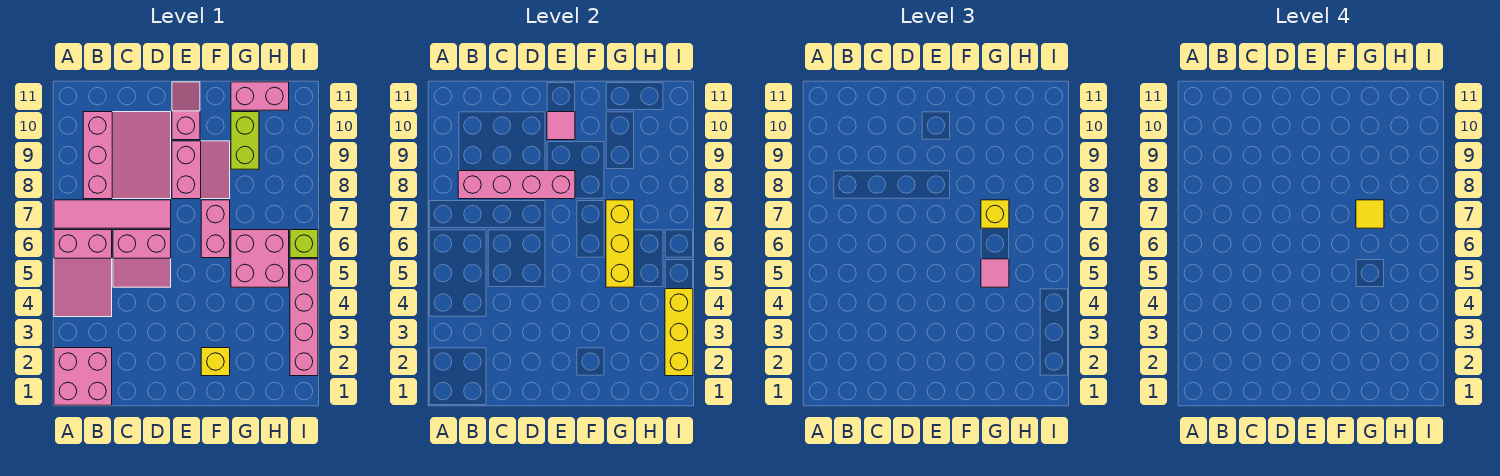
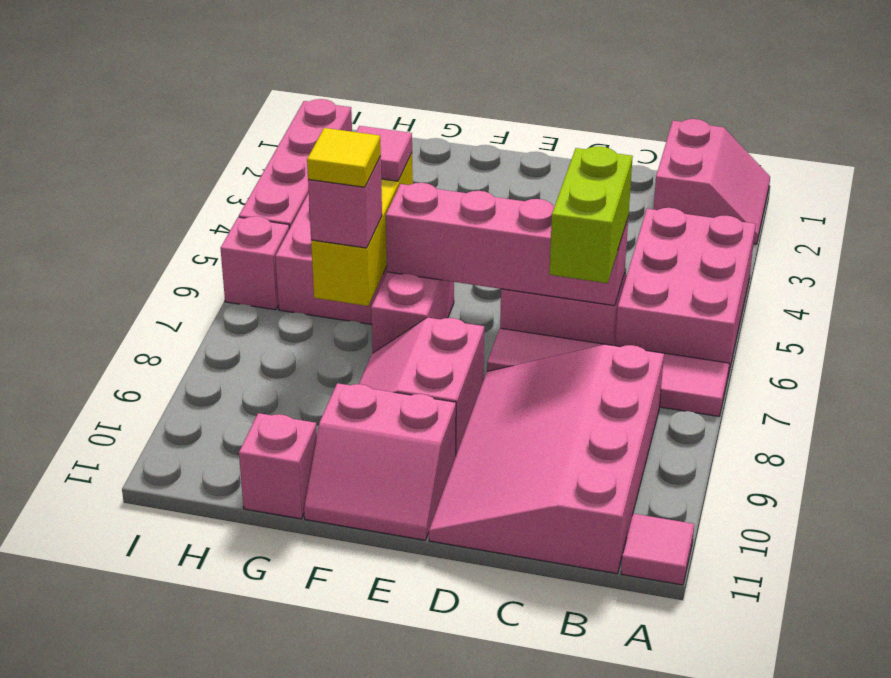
pink brick A1:B2 level 1 -> pink slope A1:B2 level 1 top B
pink slope A4:B6 level 1 top 6 -> pink brick A4:B6 level 1
pink slope B8:D10 level 1 top B -> pink slope B8:D11 level 1 top B
pink brick B8:E8 level 2 -> pink brick C6:F6 level 2
pink slope E10:E11 level 1 top 10 -> pink slope E10:F11 level 1 top 10
pink tile E10 level 2 -> pink tile A11 level 1
yellow brick F2 level 1 -> none
yellow brick G7 level 3 -> pink brick G7 level 3
lime brick G9:G10 level 1 -> lime brick C6:C7 level 3
pink brick G11:H11 level 1 -> pink brick G11 level 1
yellow brick I2:I4 level 2 -> none
lime brick I6 level 1 -> pink brick I6 level 1

